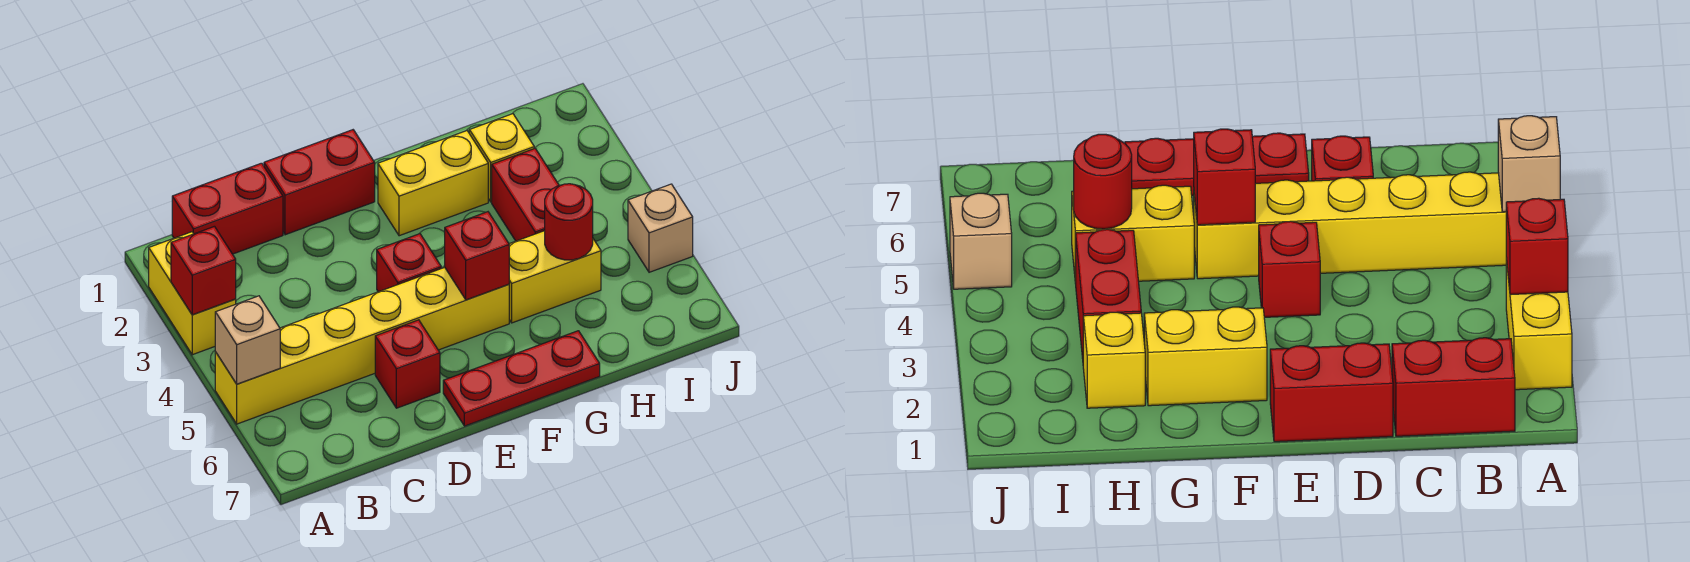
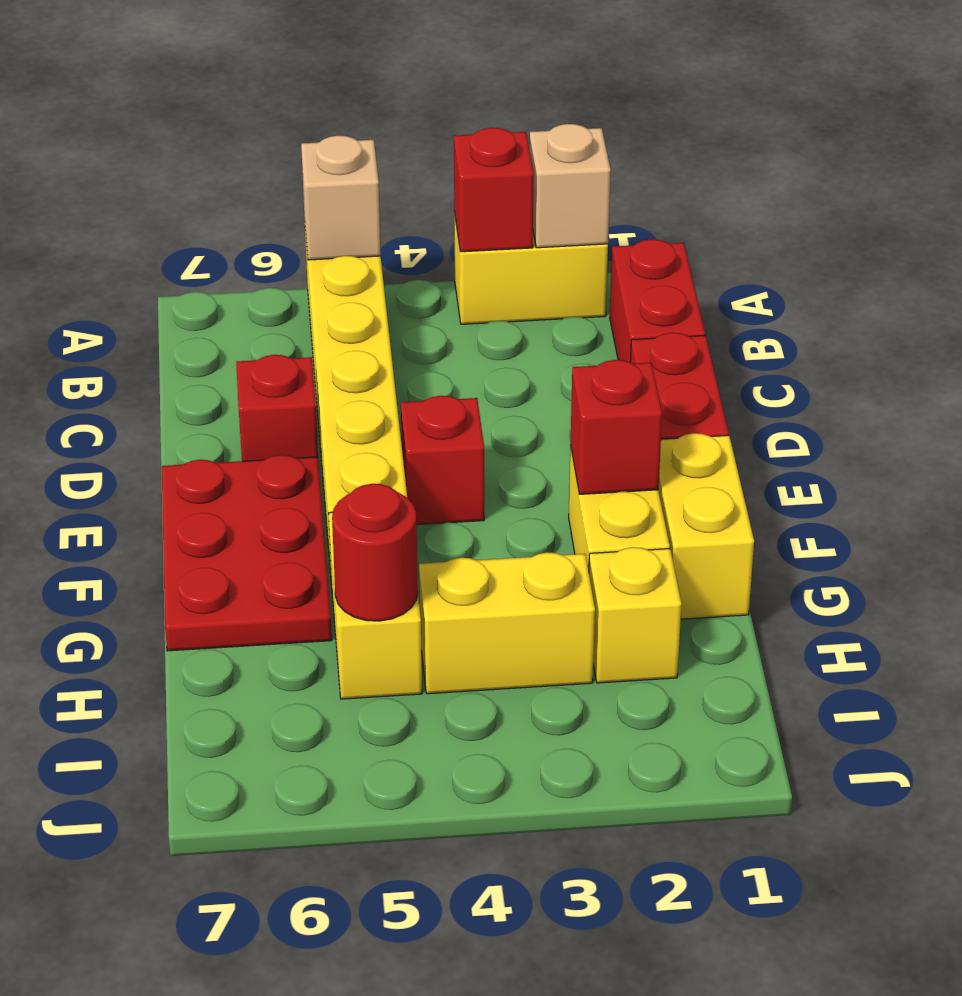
red plate E7:G7 level 1 -> red plate E6:G7 level 1
none -> yellow brick F1:G1 level 1
red brick F5 level 2 -> red brick F2 level 2
red brick H3:H4 level 1 -> yellow brick H3:H4 level 1
tan brick J5 level 1 -> tan brick A2 level 2

